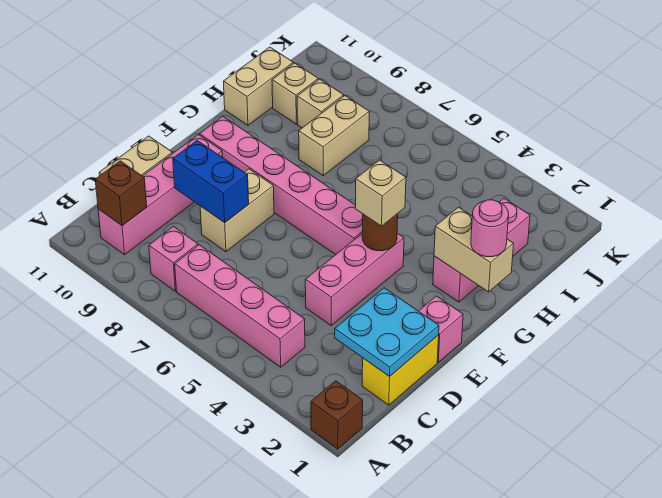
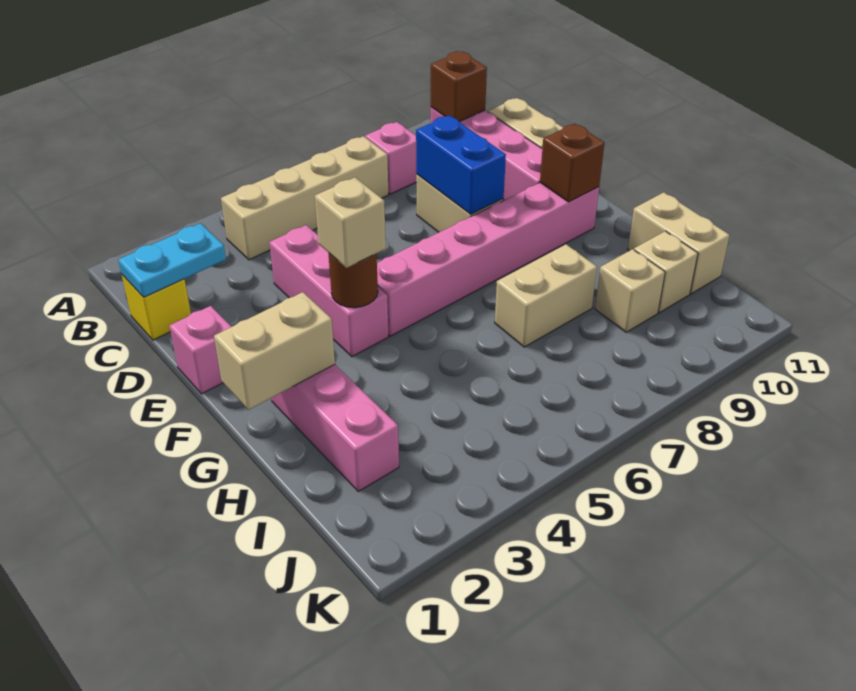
brown brick A1 level 1 -> brown brick F10 level 2
pink brick B4:B7 level 1 -> tan brick B4:B7 level 1
yellow brick C1:D1 level 1 -> yellow brick C1 level 1
cyan plate C1:D2 level 2 -> cyan plate C1:C2 level 2
blue brick D8:D9 level 2 -> blue brick D8:E8 level 2
pink round brick G1 level 3 -> none
tan brick H8:I8 level 1 -> tan brick H7:H8 level 1

